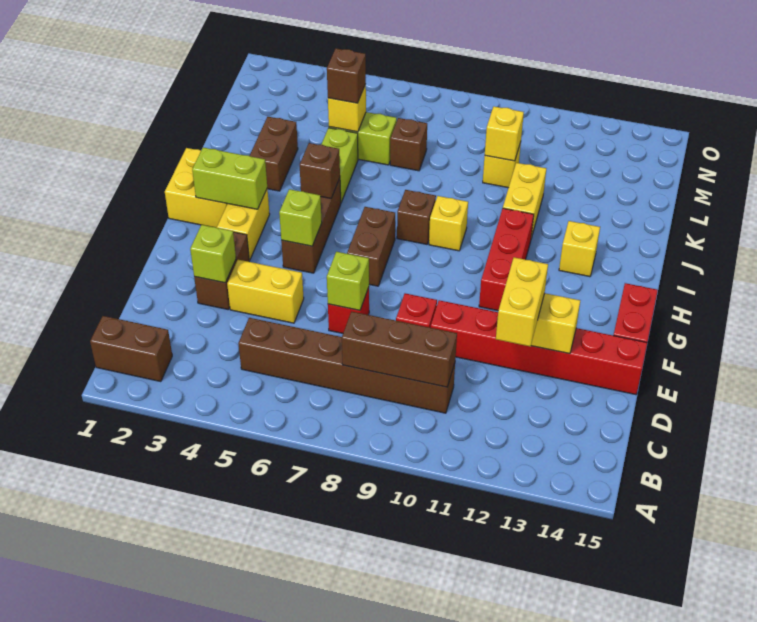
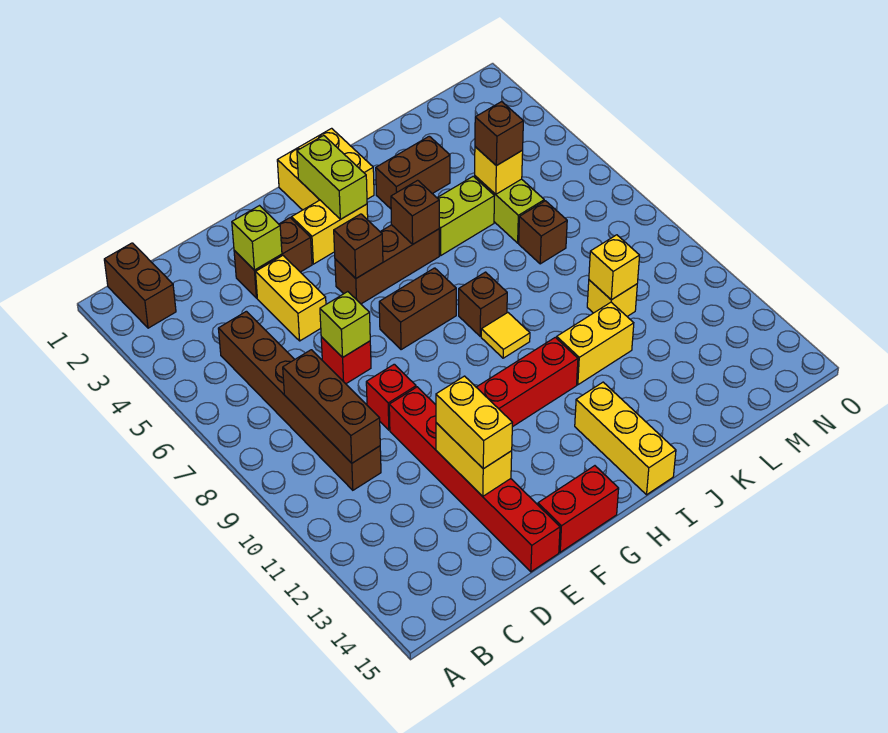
yellow brick D12:E12 level 3 -> yellow brick E12:E13 level 3
lime brick G5 level 2 -> brown brick G5 level 2
yellow brick I9 level 1 -> yellow tile I9 level 1
yellow brick I13 level 1 -> yellow brick I13:I15 level 1

